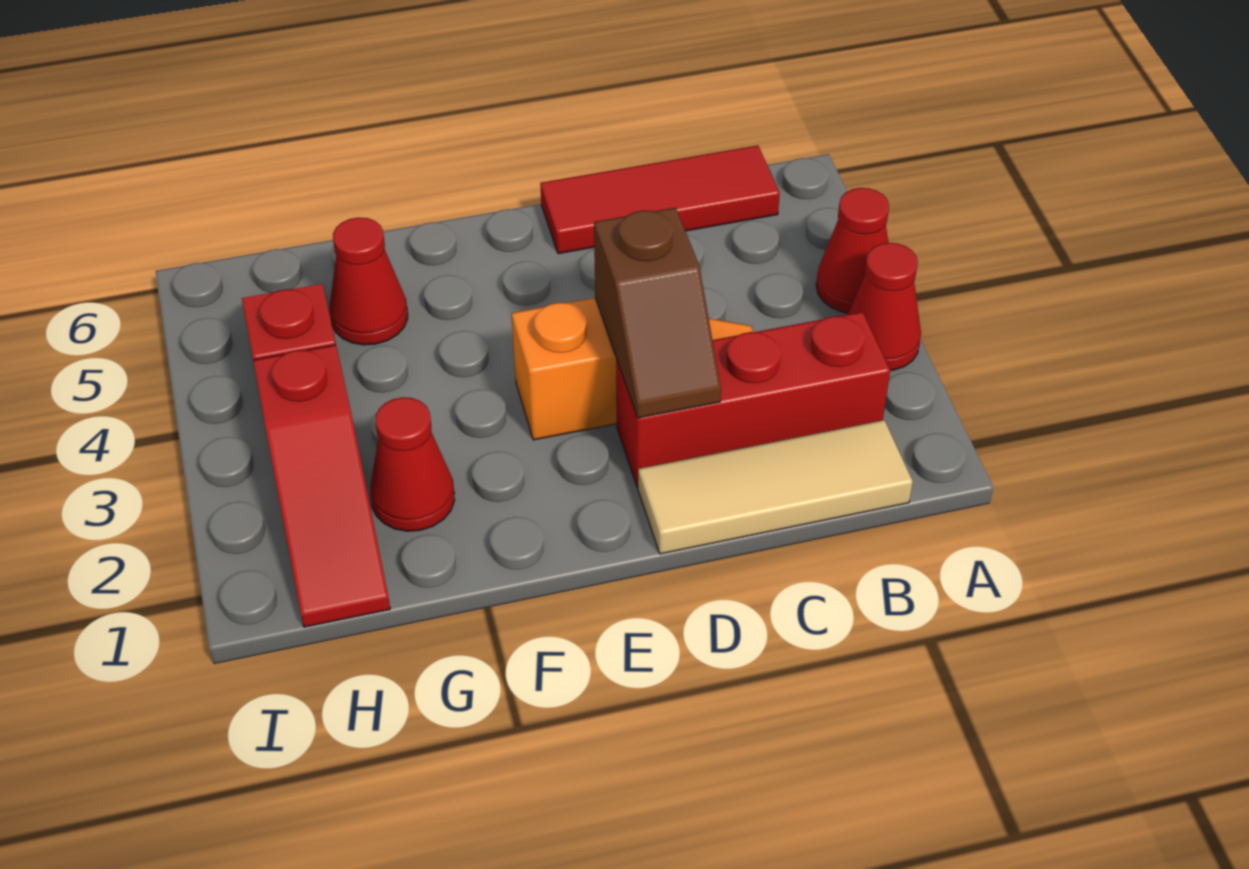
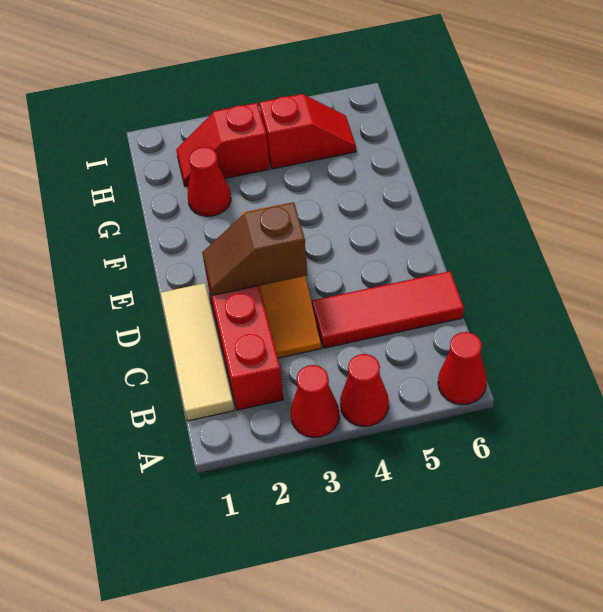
red tile B6:D6 level 1 -> red tile C4:C6 level 1
red cone G5 level 1 -> red cone A6 level 1
red slope H1:H3 level 1 top 3 -> red slope H2:H3 level 1 top 3

